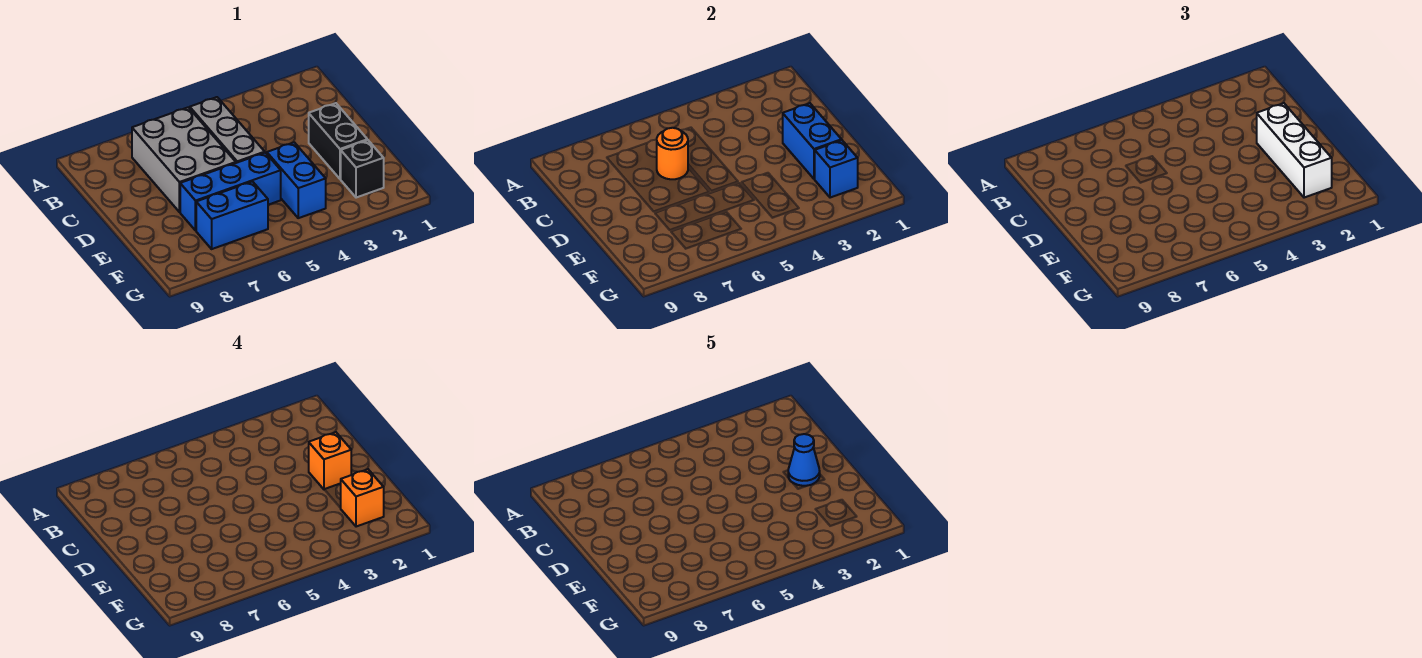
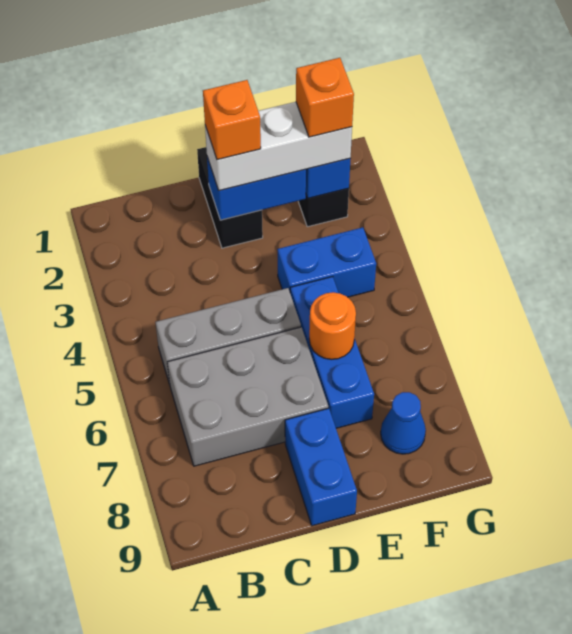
orange round brick C6 level 2 -> orange round brick E6 level 2
black brick D2:E2 level 1 -> black brick D1:D2 level 1
blue cone D2 level 5 -> blue cone F8 level 1
blue brick F6:F7 level 1 -> blue brick D8:D9 level 1

